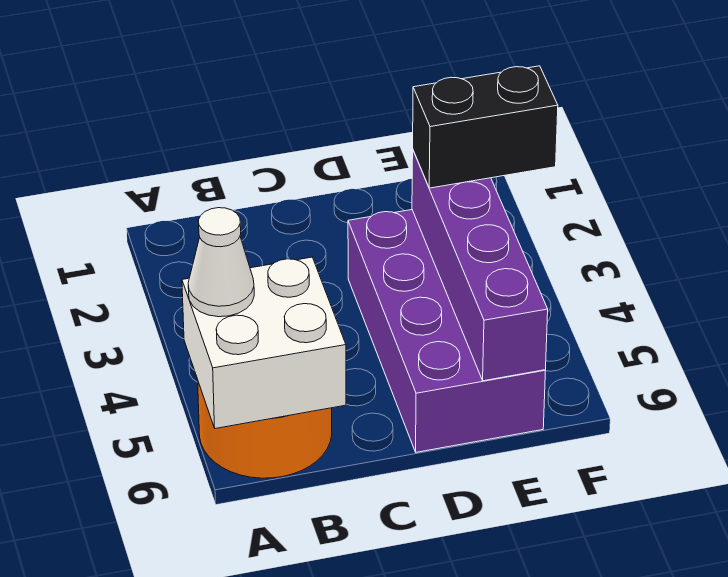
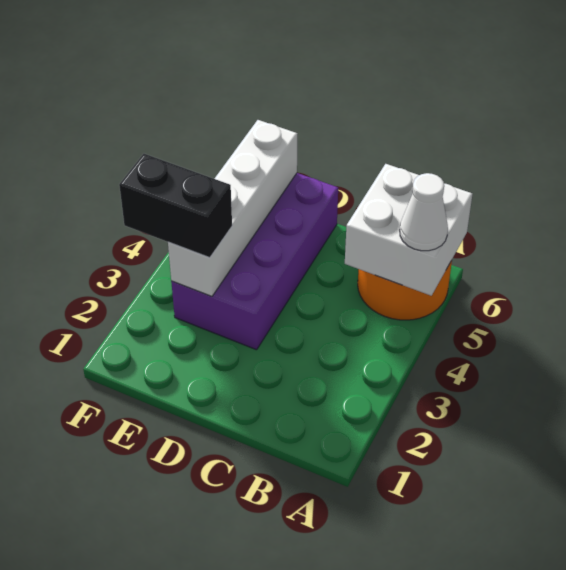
purple brick E3:E6 level 2 -> white brick E3:E6 level 2

